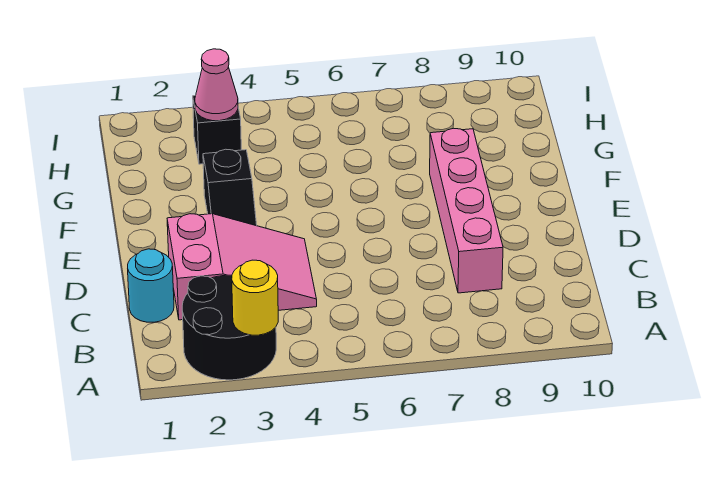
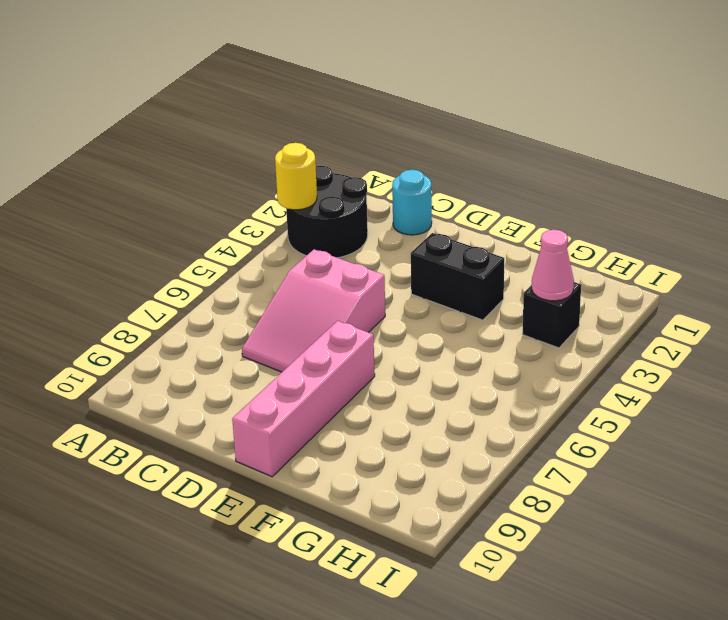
pink slope C2:D4 level 1 top 2 -> pink slope C5:D7 level 1 top 5
pink brick C8:F8 level 1 -> pink brick E7:E10 level 1
black slope E3:F3 level 1 top F -> black brick E3:F3 level 1

